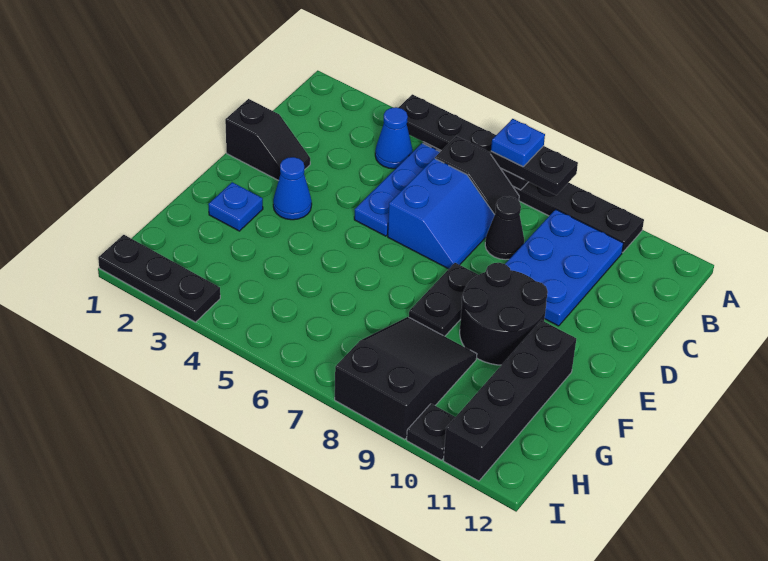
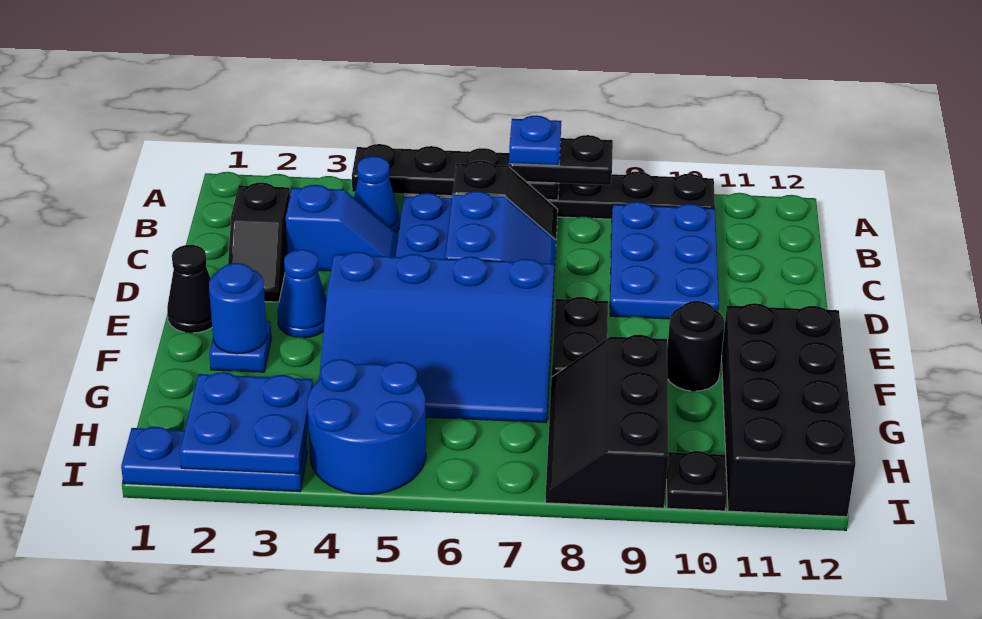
none -> blue slope C3:C4 level 1 top 3
black cone C8 level 1 -> black cone E1 level 1
black slope D1:D2 level 1 top 1 -> black slope C2:D2 level 1 top C
none -> blue slope E4:G7 level 1 top E
black round brick E9:F10 level 1 -> black round brick F10 level 1
none -> blue round brick F2 level 2
black brick F11:I11 level 1 -> black brick F11:I12 level 1
black slope G8:I9 level 1 top I -> black slope G8:I9 level 1 top 9
none -> blue plate H2:I3 level 2
none -> blue round brick H4:I5 level 1
black plate I1:I3 level 1 -> blue plate I1:I3 level 1

